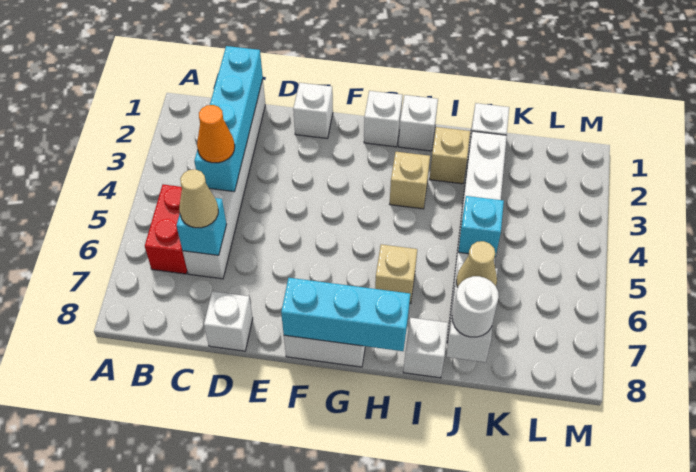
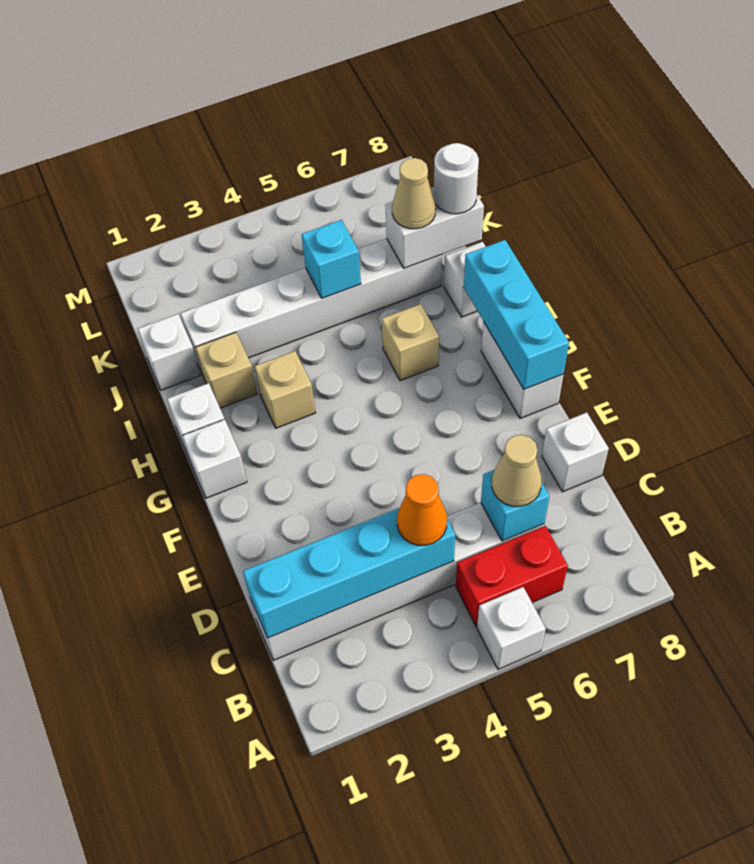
white brick E1 level 1 -> white brick A5 level 1

